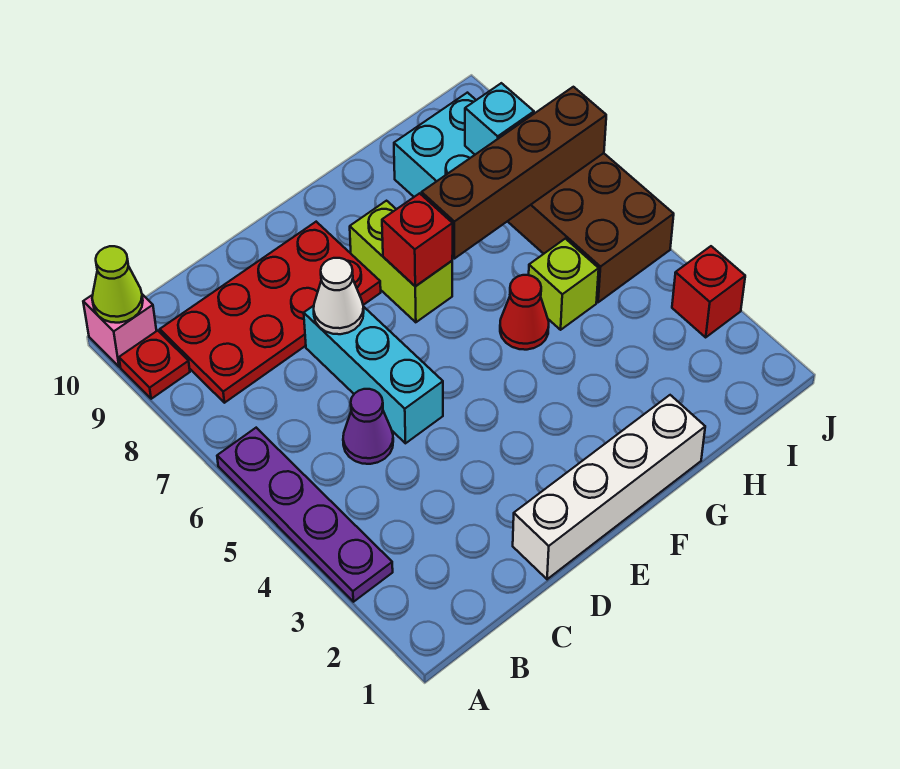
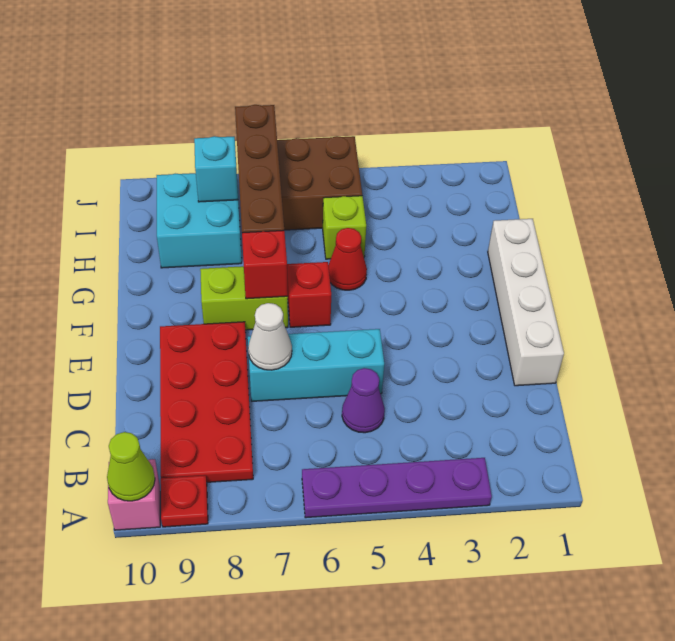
red brick J3 level 1 -> red brick F6 level 1

